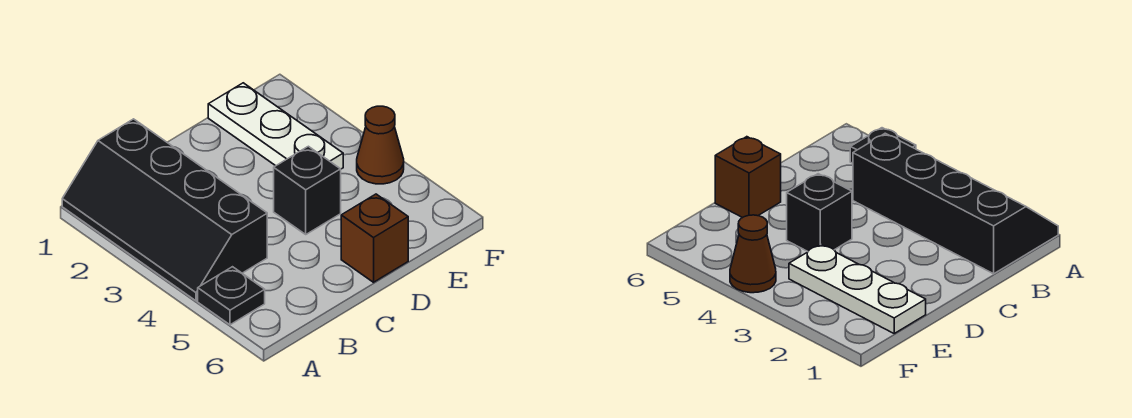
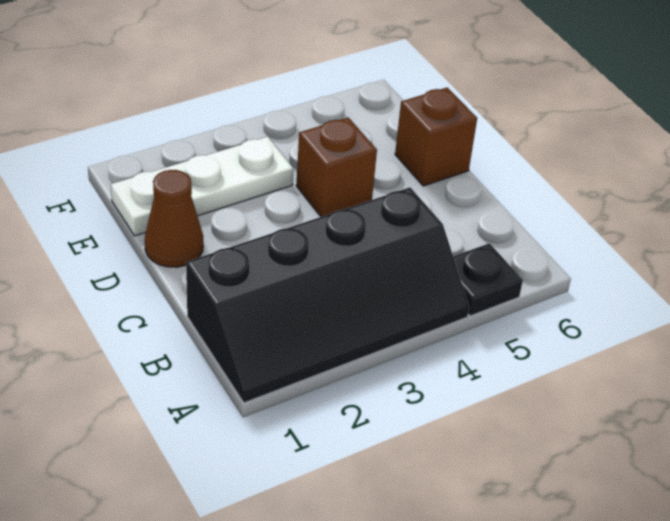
black brick D4 level 1 -> brown brick D4 level 1
brown cone F4 level 1 -> brown cone D1 level 1

